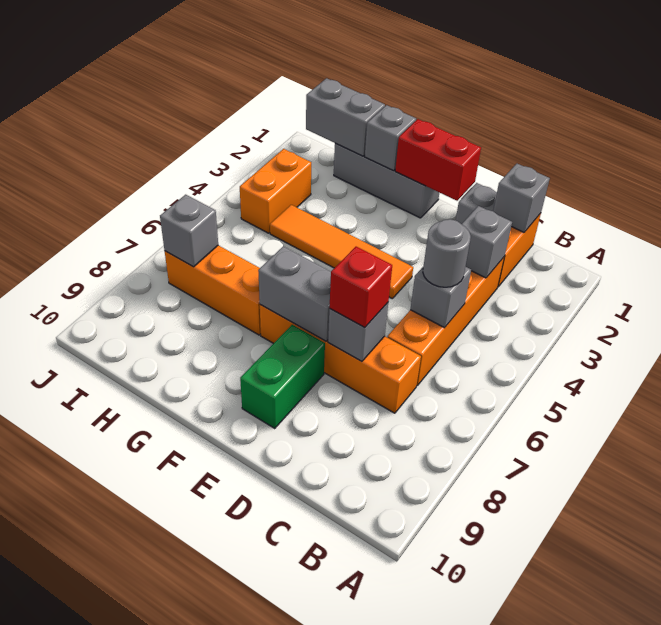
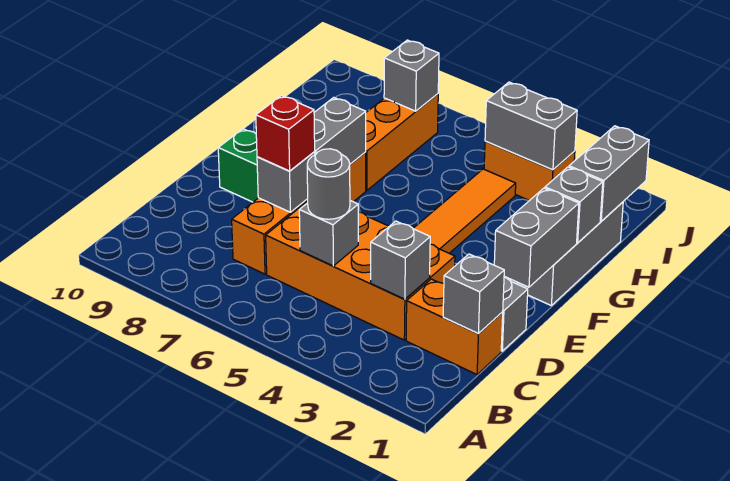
orange brick C3:C6 level 1 -> orange brick C3:D6 level 1
red brick E1:F1 level 2 -> grey brick E1:F1 level 2
none -> grey brick I3:I4 level 2

